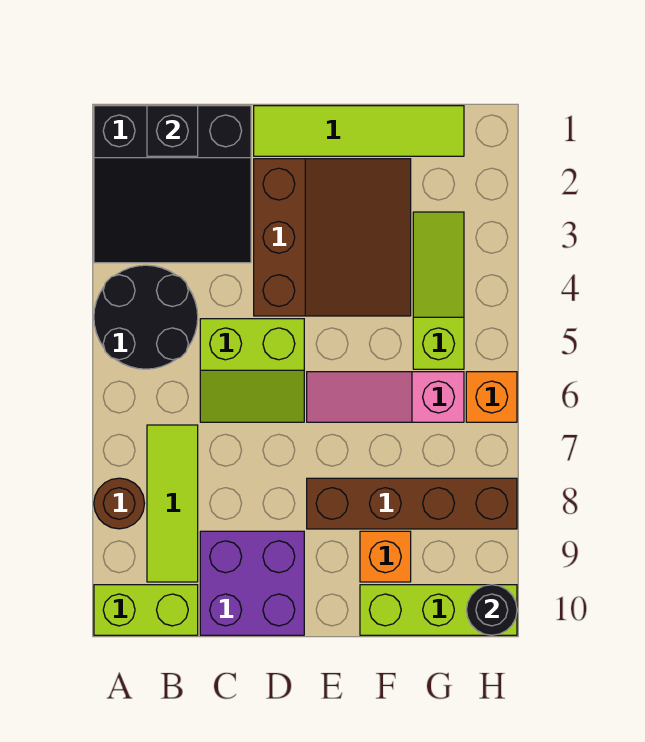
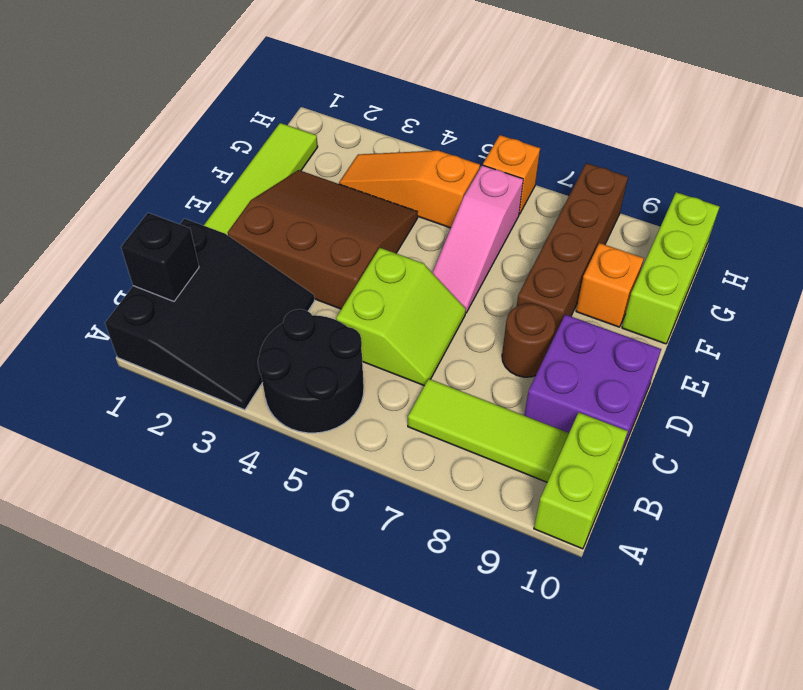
brown round brick A8 level 1 -> brown round brick D8 level 1
lime slope G3:G5 level 1 top 5 -> orange slope G3:G5 level 1 top 5
black round brick H10 level 2 -> none

